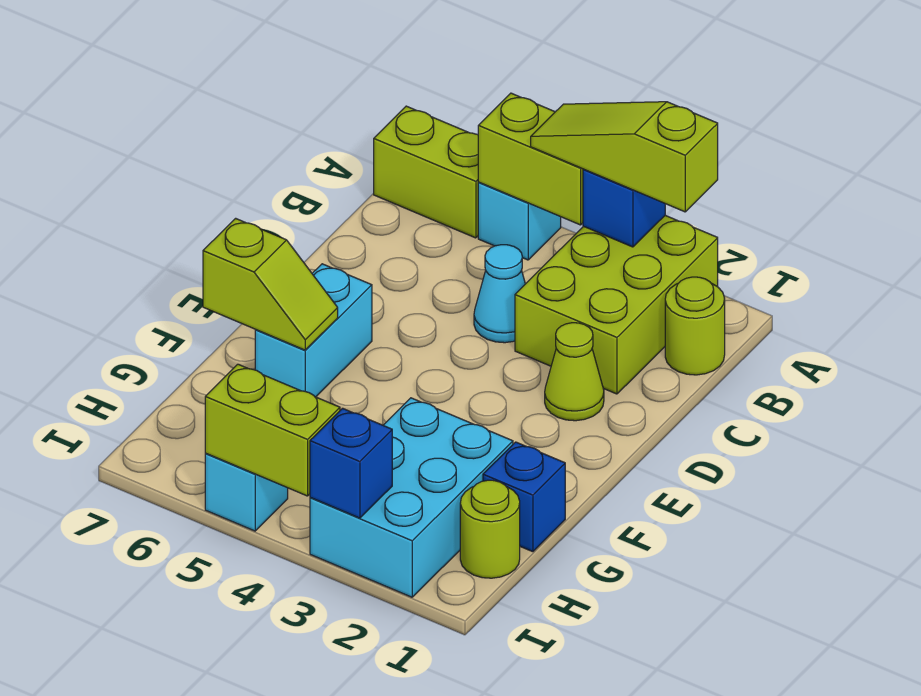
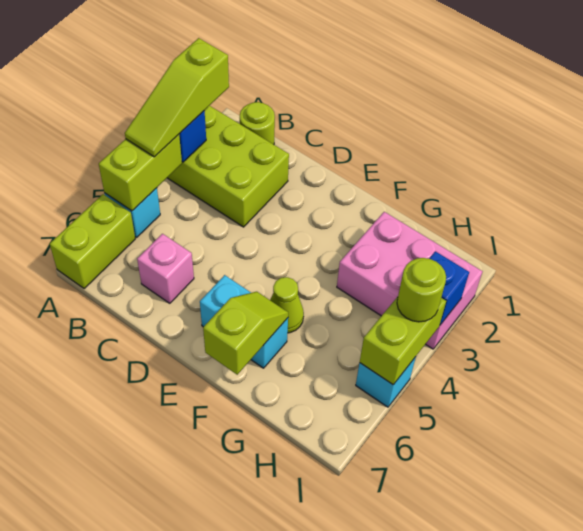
cyan cone C4 level 1 -> none
none -> pink brick C6 level 1
lime cone D2 level 1 -> lime cone F5 level 1
blue brick G1 level 1 -> none
cyan brick G2:I3 level 1 -> pink brick G2:I3 level 1
lime round brick H1 level 1 -> lime round brick I4 level 3

